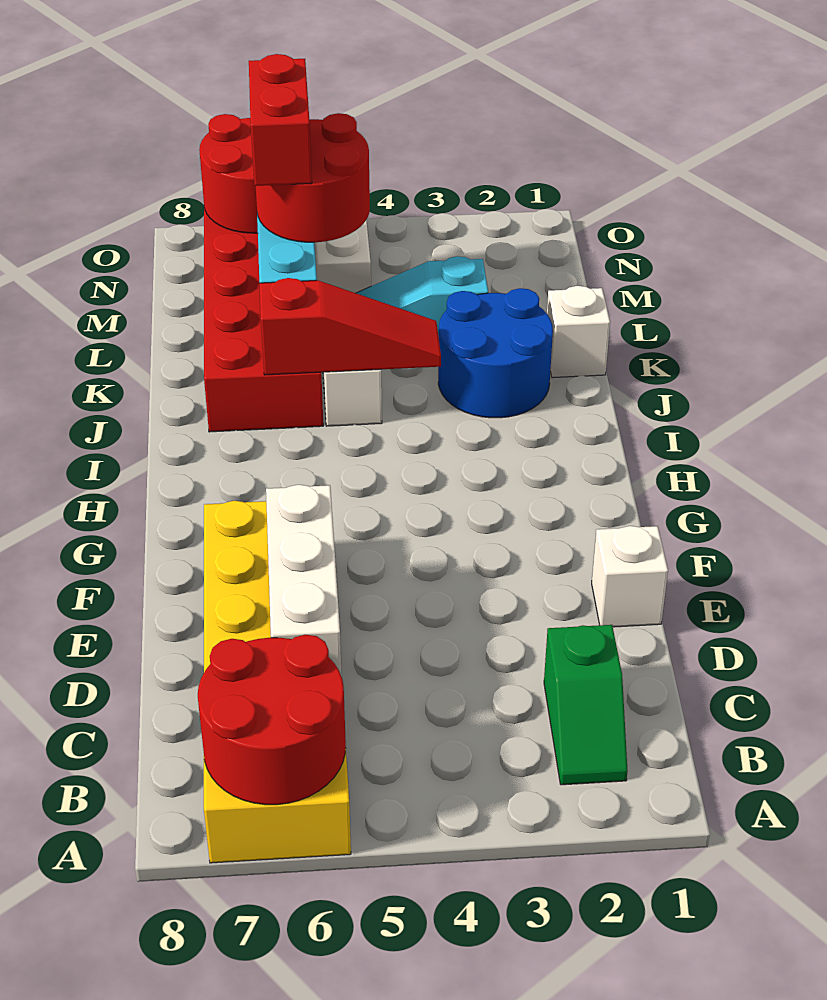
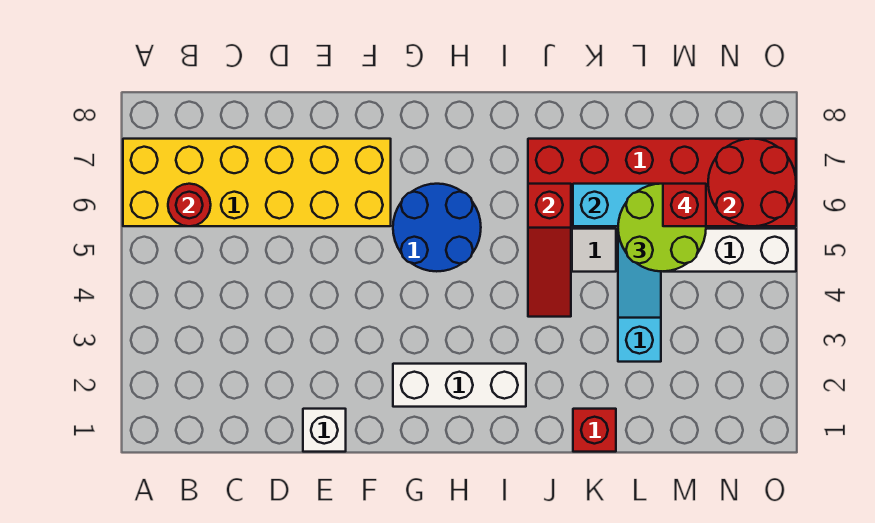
red round brick A6:B7 level 2 -> red round brick B6 level 2
green slope B2:C2 level 1 top C -> none
white brick C6:E6 level 2 -> white brick G2:I2 level 1
blue round brick J2:K3 level 1 -> blue round brick G5:H6 level 1
white brick K1 level 1 -> red brick K1 level 1
red round brick L5:M6 level 3 -> lime round brick L5:M6 level 3
red brick L6:M6 level 4 -> red brick M6 level 4

